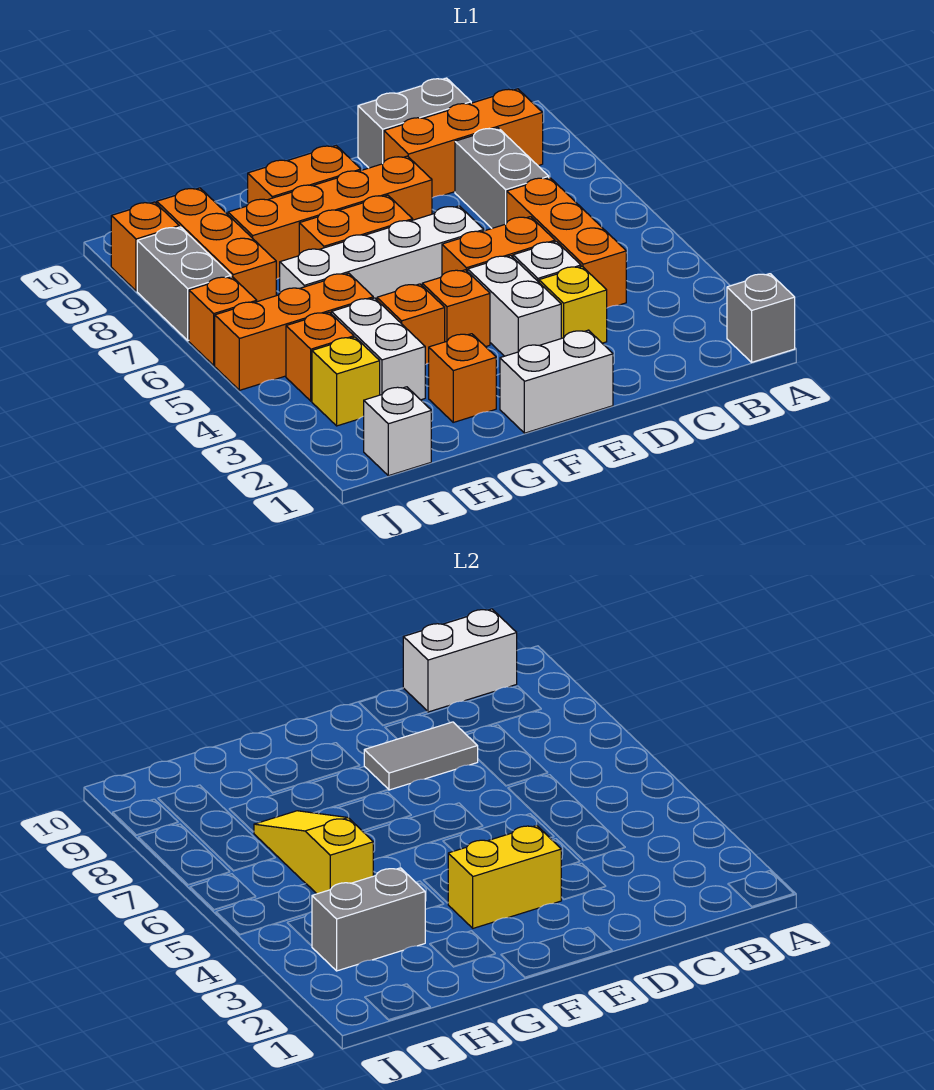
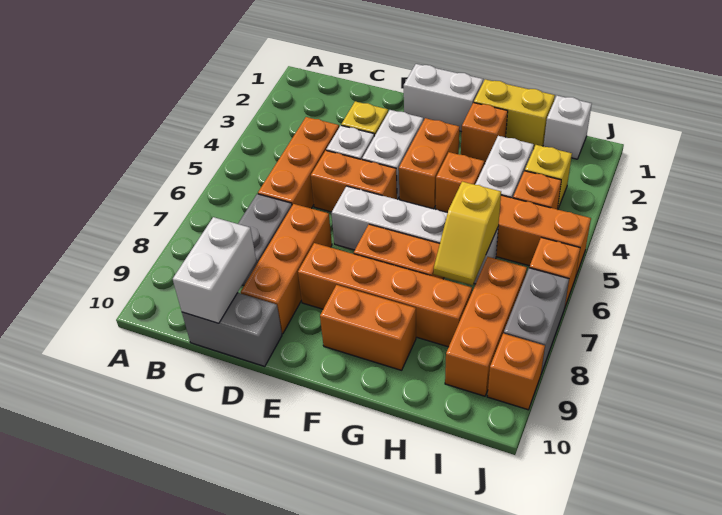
grey brick A1 level 1 -> none
orange brick B9:D9 level 1 -> orange brick D7:D9 level 1
white brick B10:C10 level 2 -> white brick C9:C10 level 2
grey tile D8:E8 level 2 -> none
yellow brick E3:F3 level 2 -> yellow brick G1:H1 level 1
orange brick F4 level 1 -> orange brick F3:F4 level 1
grey brick H3:I3 level 2 -> none
yellow slope H5:H7 level 2 top 5 -> yellow slope H6:H7 level 2 top 6

